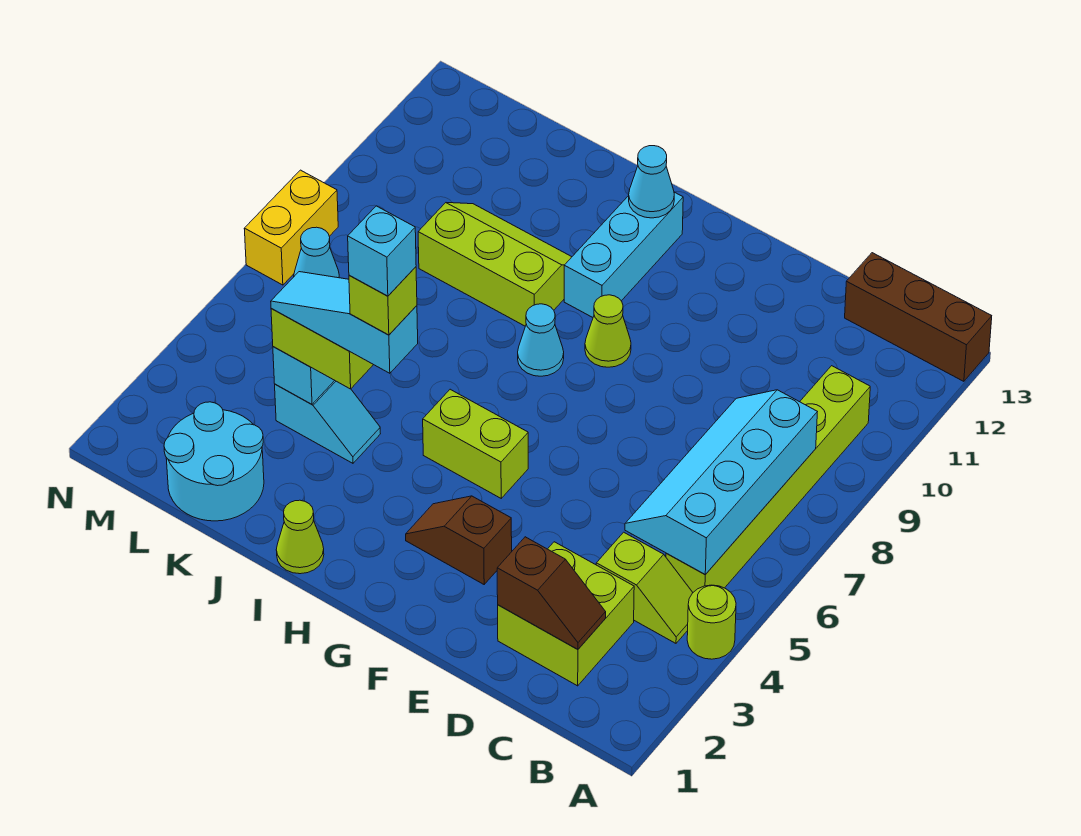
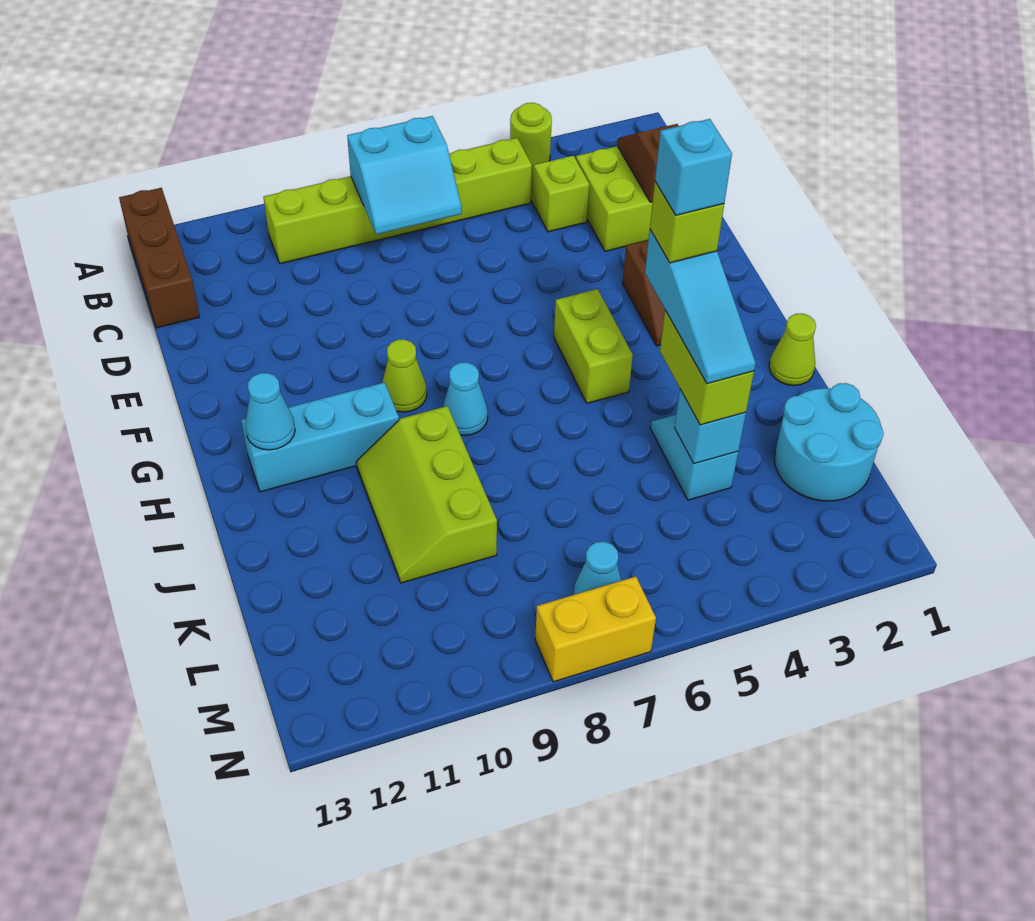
cyan slope B5:C8 level 2 top B -> cyan slope B7:C8 level 2 top B

